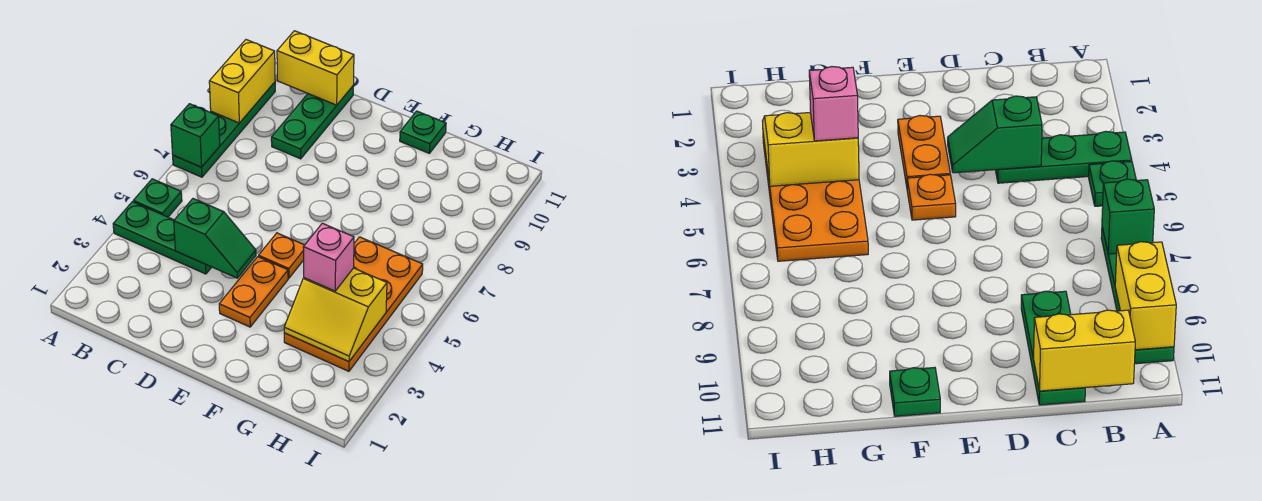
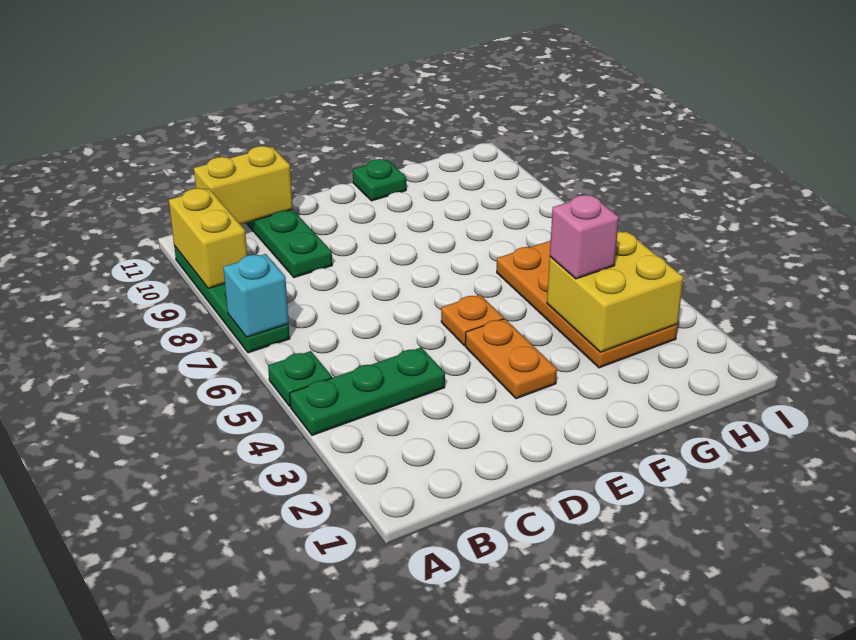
green brick A7 level 2 -> cyan brick A7 level 2
green slope C4:D4 level 2 top C -> none
yellow slope G3:H4 level 2 top 4 -> yellow brick G3:H4 level 2

